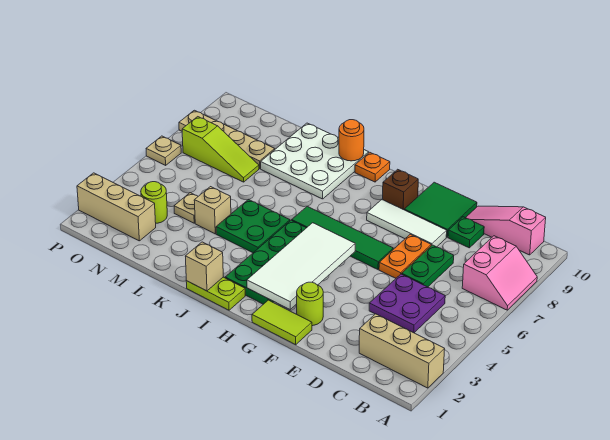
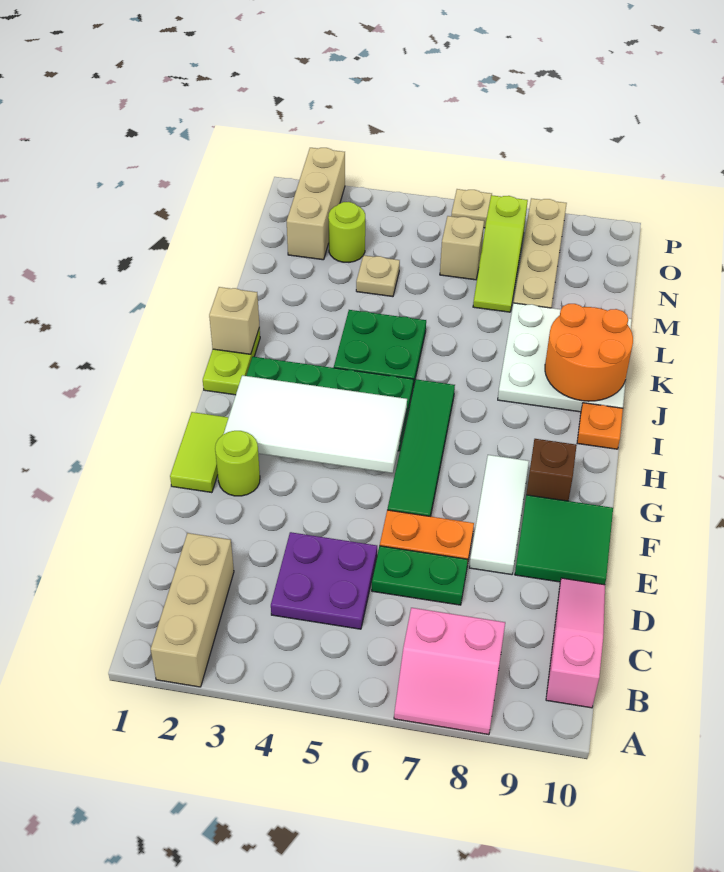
green plate D9 level 1 -> none
orange round brick J10 level 2 -> orange round brick J9:K10 level 2
tan brick L4 level 1 -> tan brick N6 level 1

